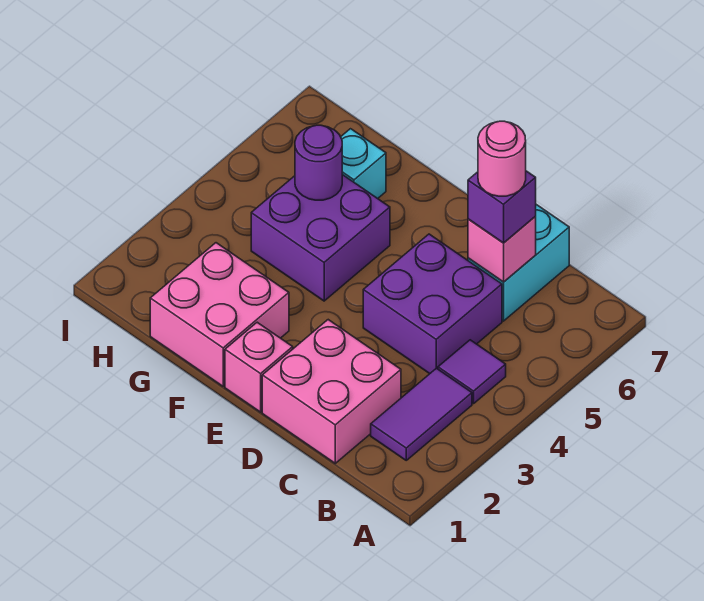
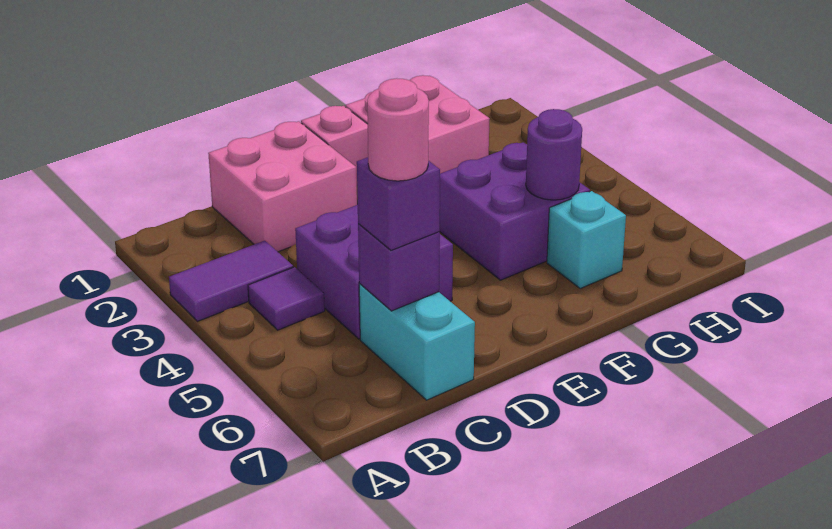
purple tile B2:B3 level 1 -> purple tile A3:B3 level 1
pink brick C6 level 2 -> purple brick C6 level 2

